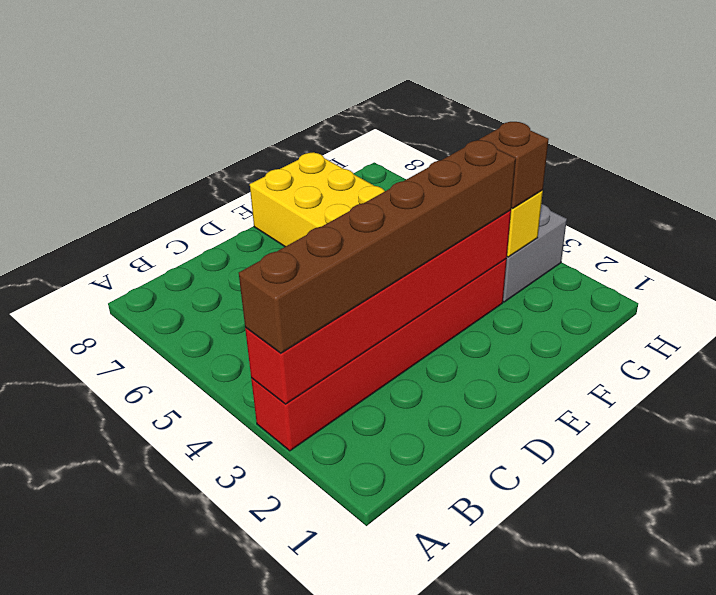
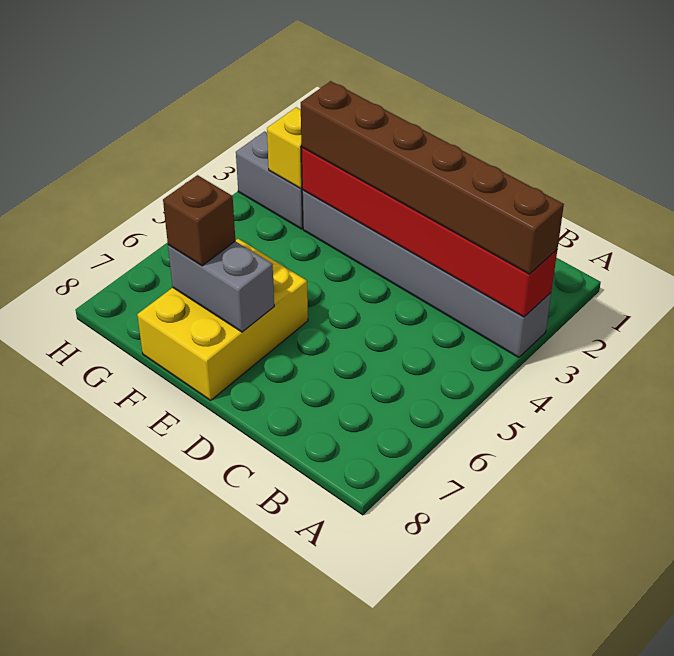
red brick A3:F3 level 1 -> grey brick A3:F3 level 1
none -> grey brick E7:F7 level 2
brown brick G3 level 3 -> brown brick F7 level 3

